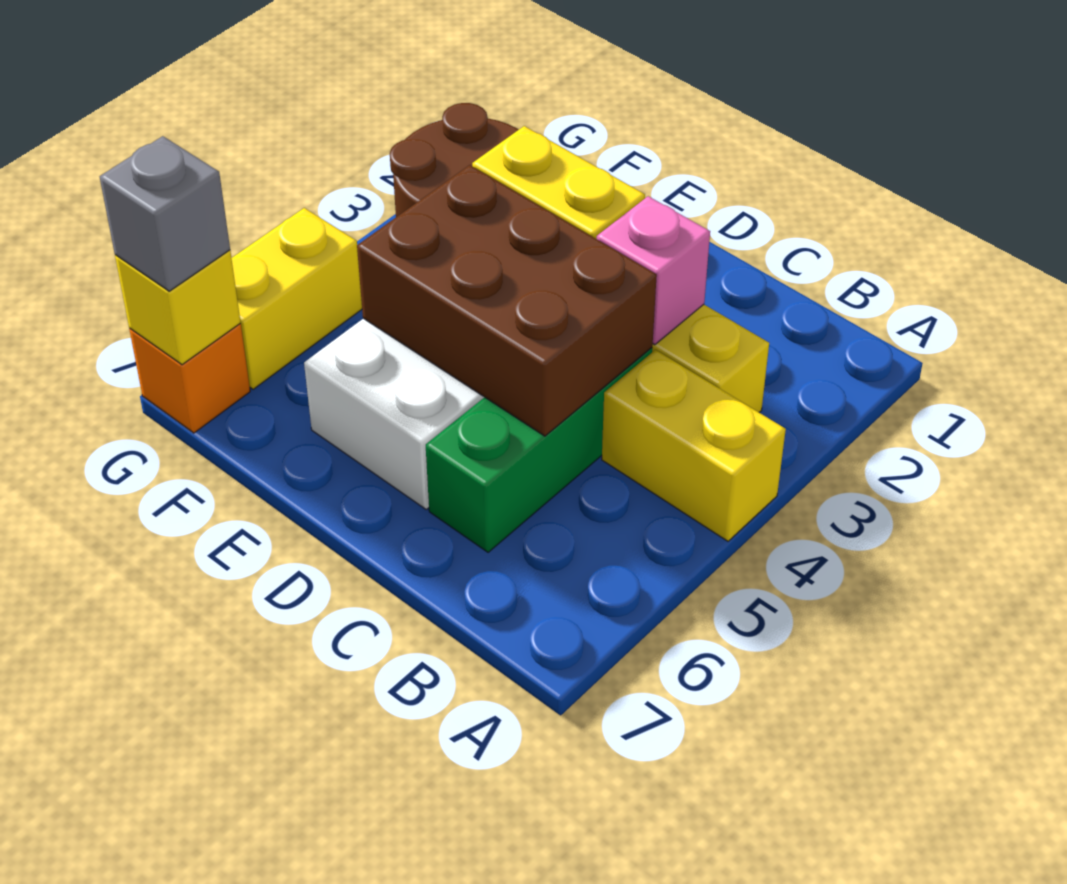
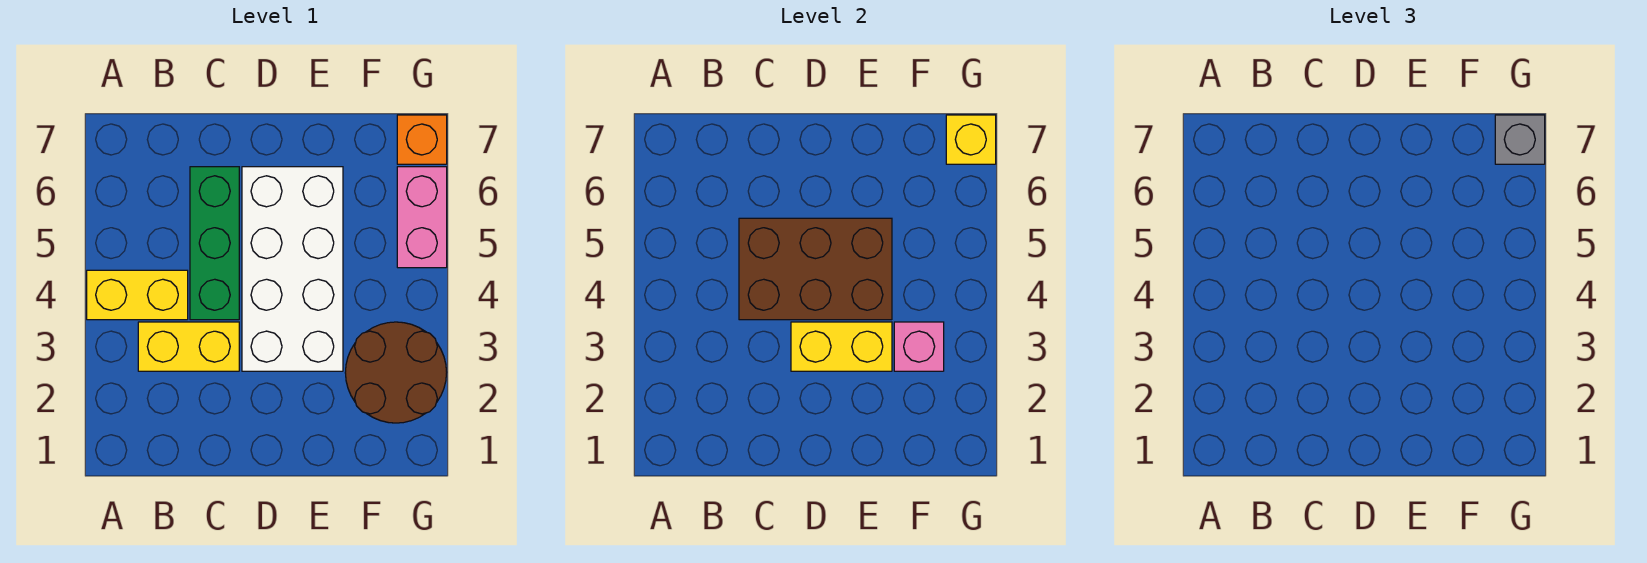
pink brick C3 level 2 -> pink brick F3 level 2
yellow brick G5:G6 level 1 -> pink brick G5:G6 level 1

